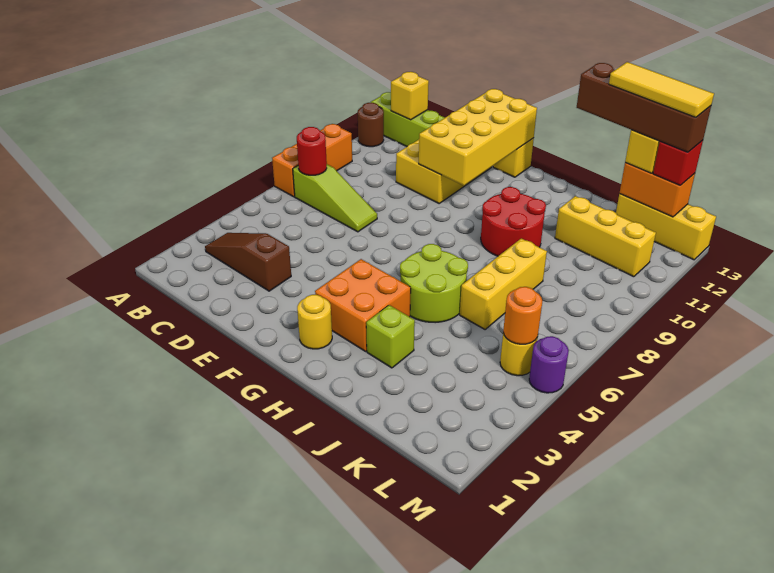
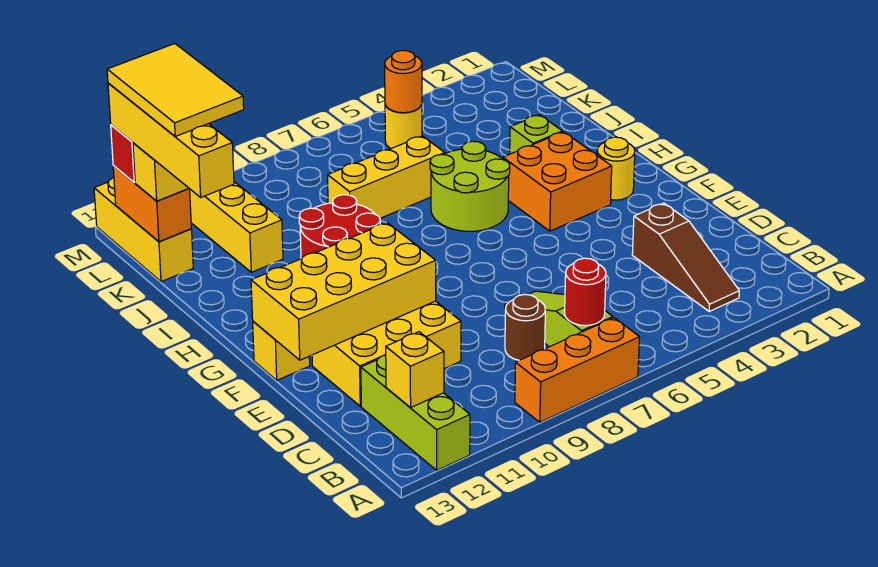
brown round brick A11 level 1 -> brown round brick C8 level 1
brown brick I13:L13 level 4 -> yellow brick I13:L13 level 4
yellow tile J13:L13 level 5 -> yellow tile J12:L13 level 5
purple round brick M5 level 1 -> none

